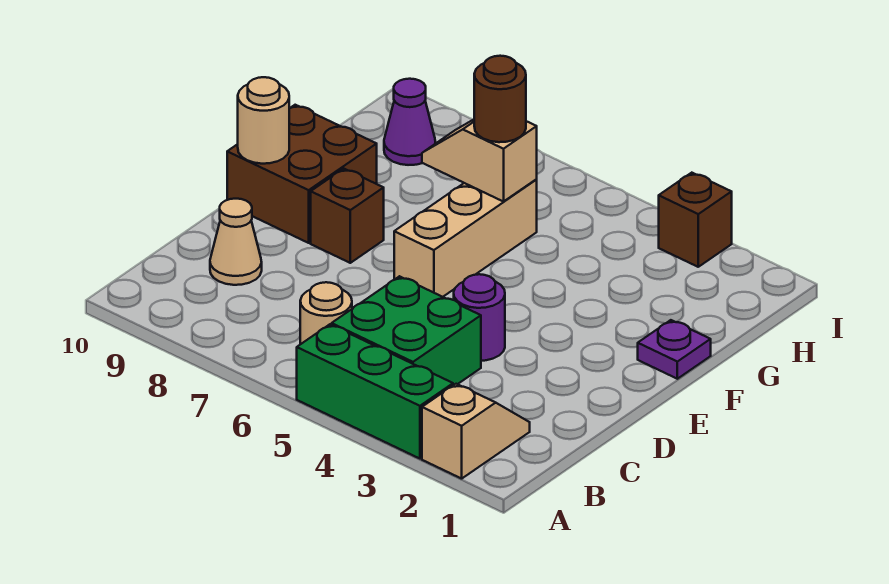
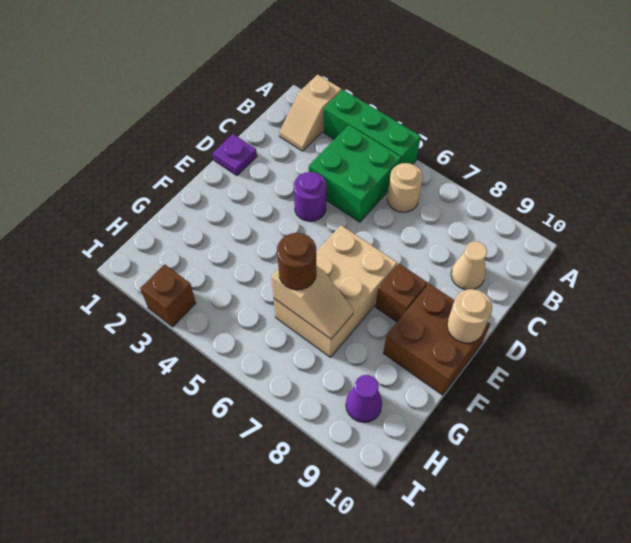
tan brick E6:G6 level 1 -> tan brick E6:G7 level 1
purple plate F1 level 1 -> purple plate D1 level 1

